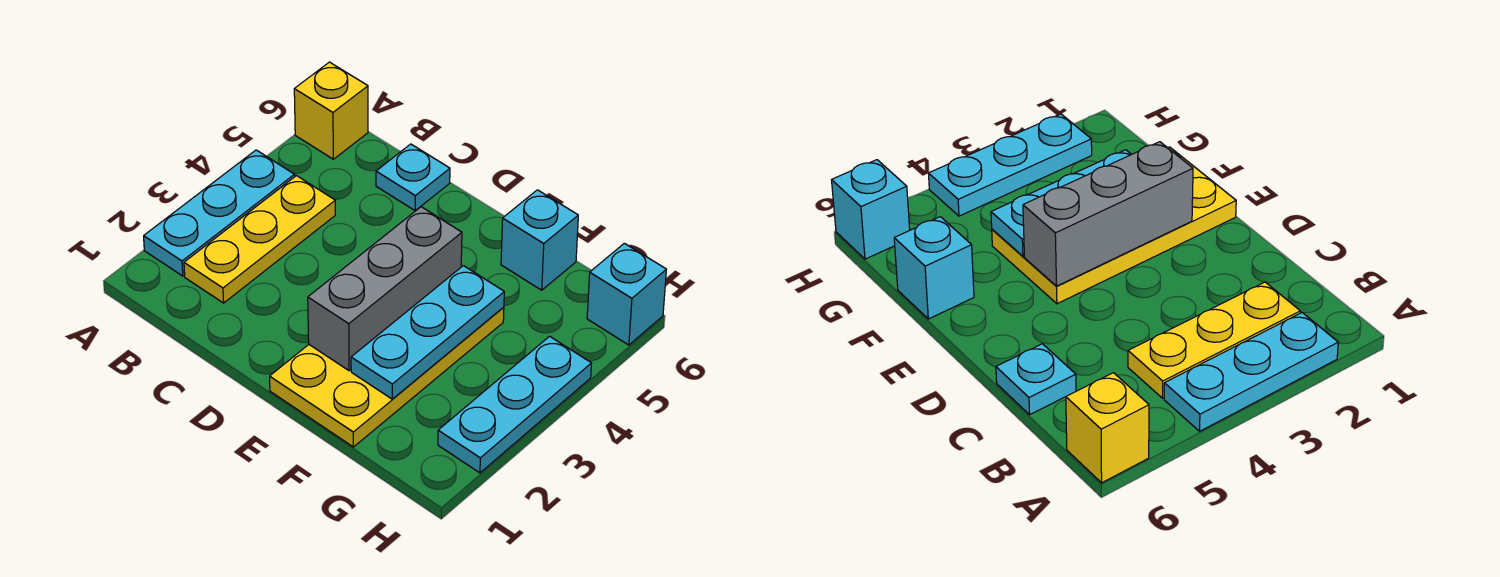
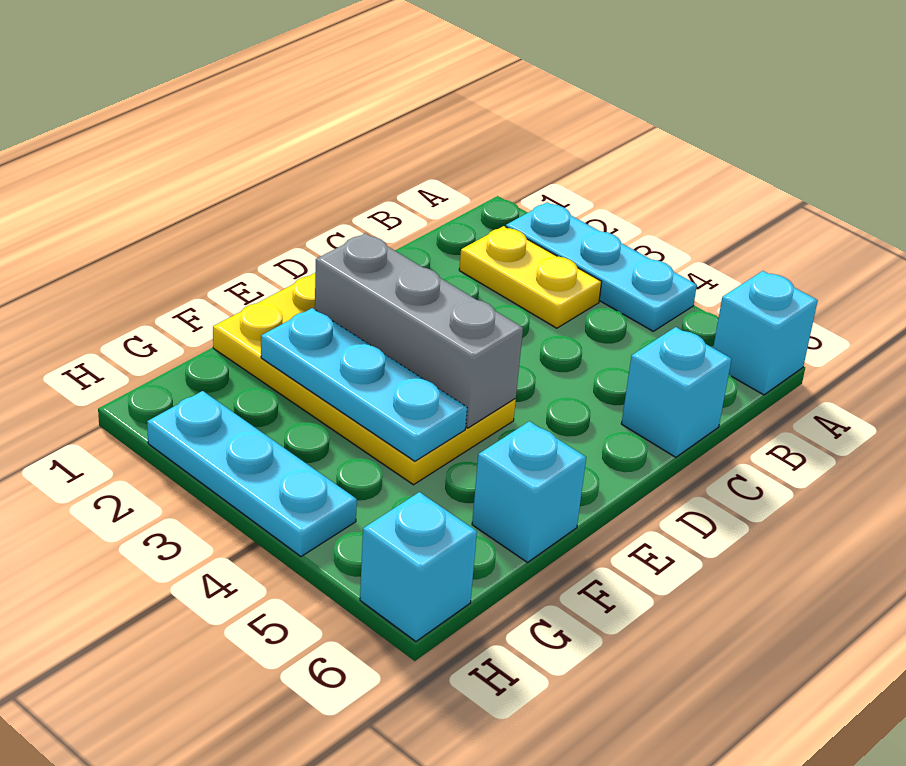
yellow brick A6 level 1 -> cyan brick A6 level 1
yellow plate B2:B4 level 1 -> yellow plate B2:B3 level 1
cyan plate C6 level 1 -> cyan brick C6 level 1

